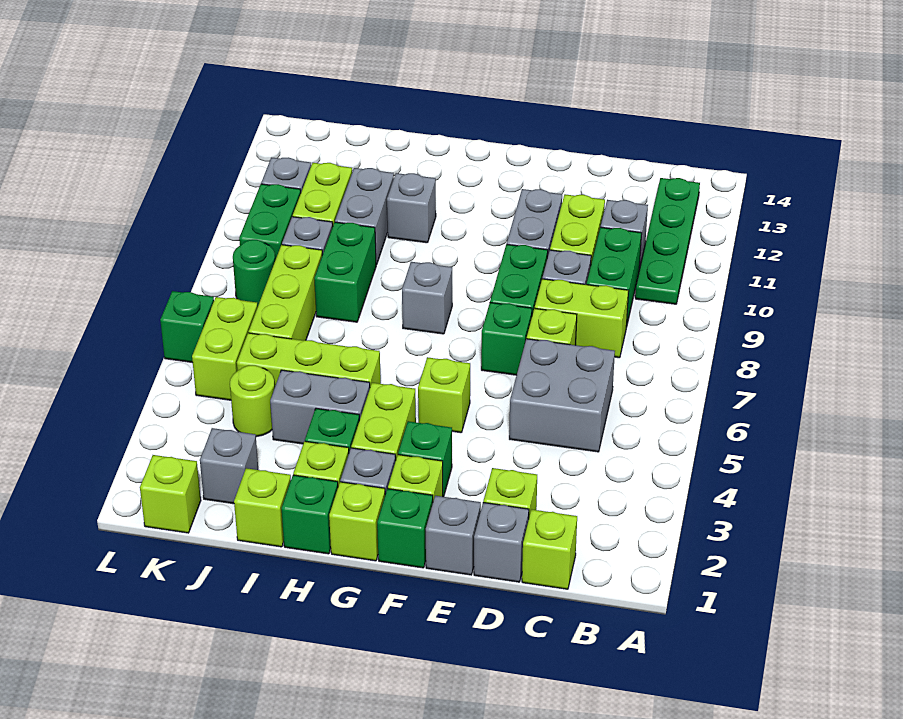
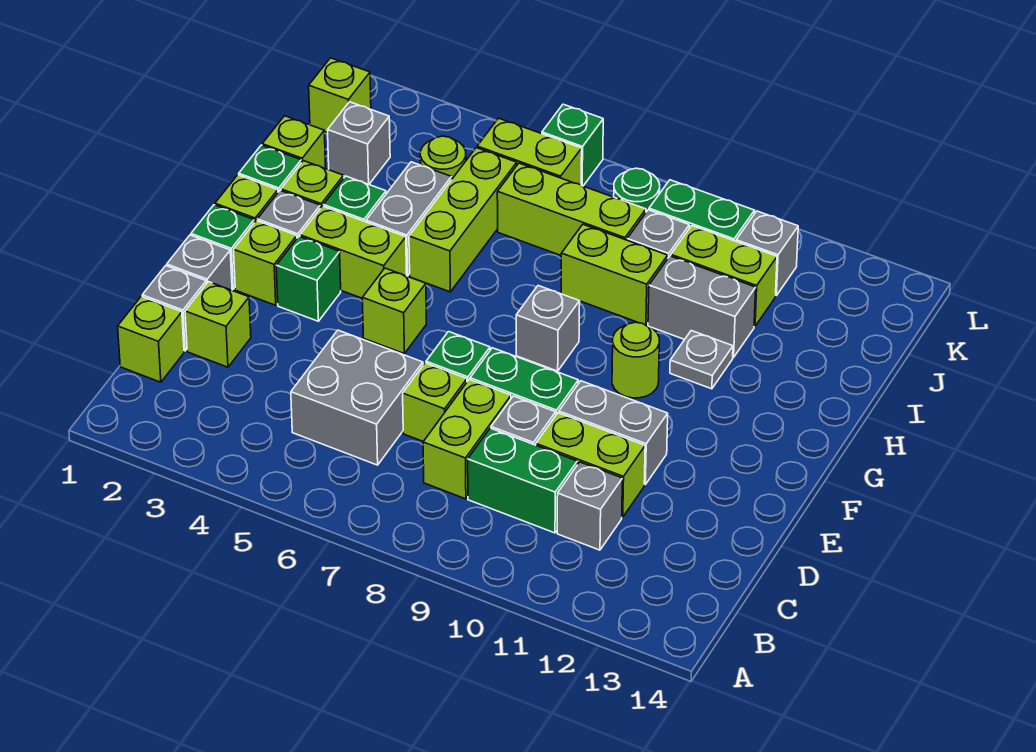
green plate B10:B13 level 1 -> none
none -> lime round brick G10 level 1
grey brick H11 level 1 -> grey plate H11 level 1
green brick I8:I9 level 1 -> lime brick I8:I9 level 1

